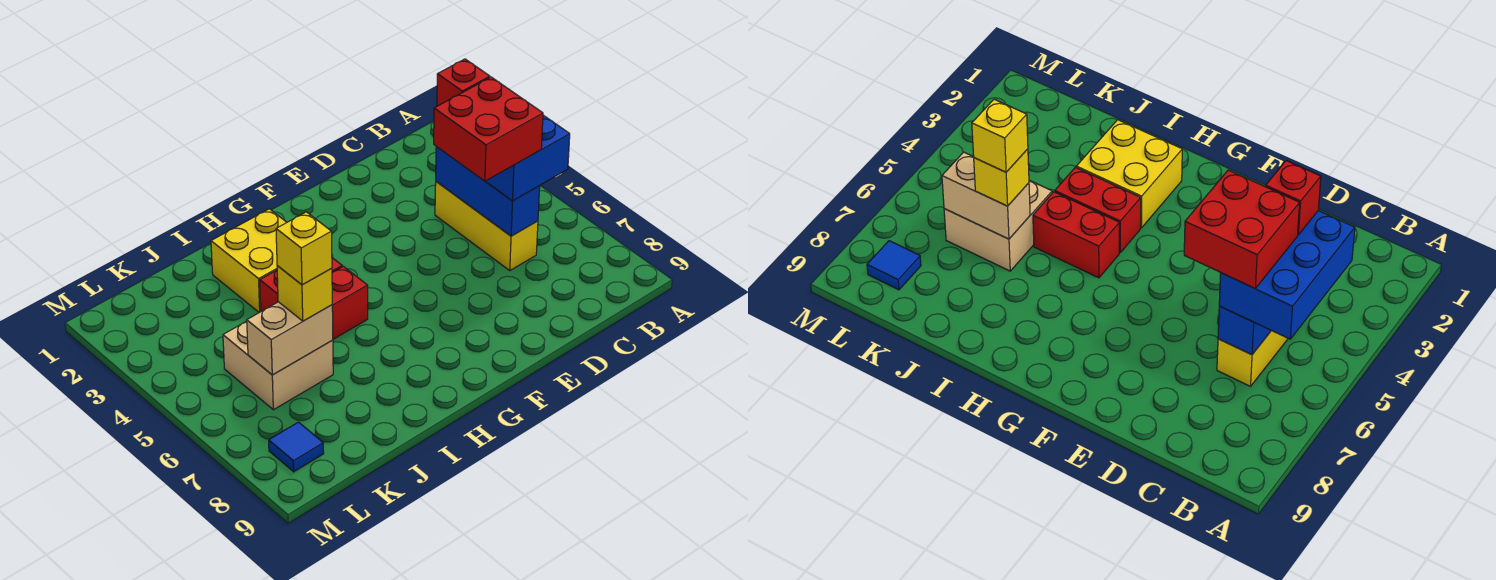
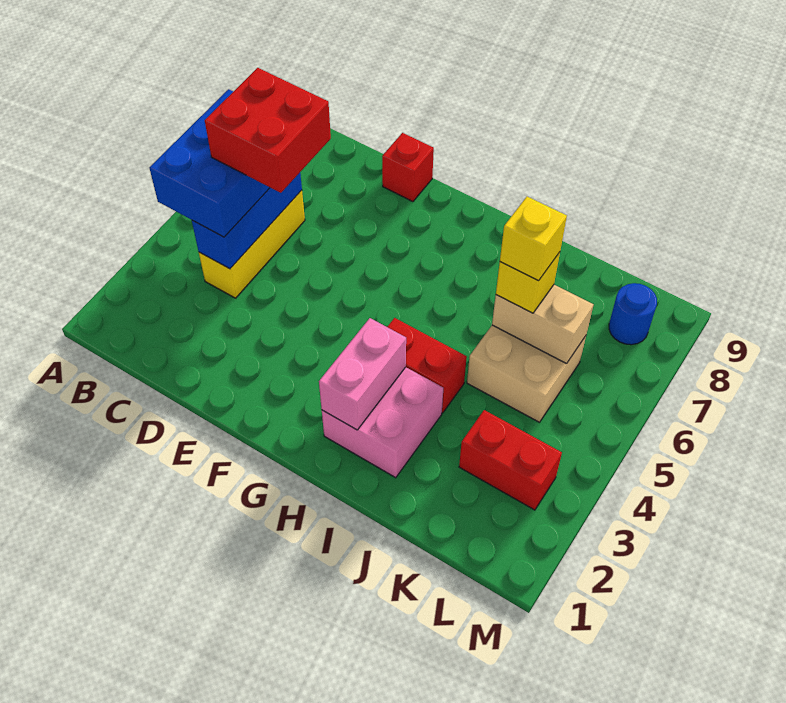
red brick C4 level 4 -> red brick E9 level 1
yellow brick H2:I3 level 1 -> pink brick H2:I3 level 1
none -> pink brick H2:H3 level 2
red brick H5:I5 level 1 -> red brick K3:L3 level 1
blue tile L8 level 1 -> blue round brick L8 level 1

